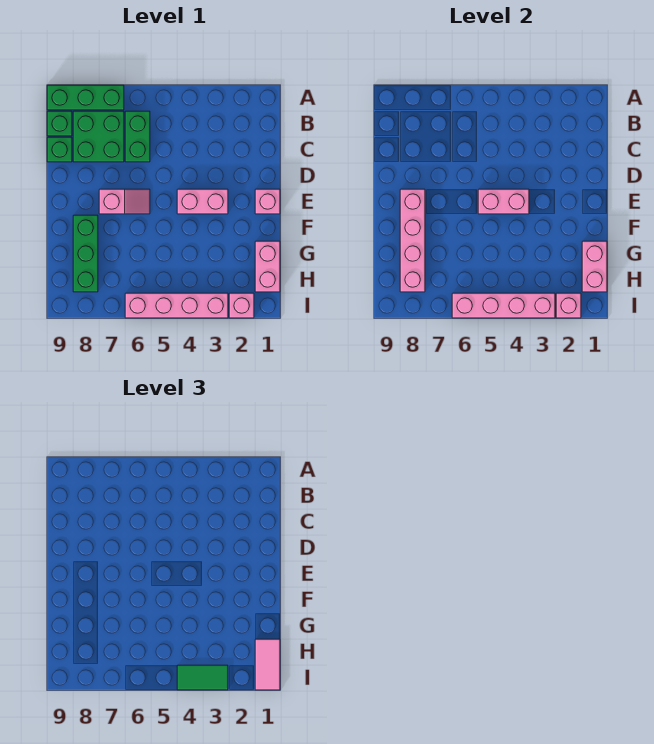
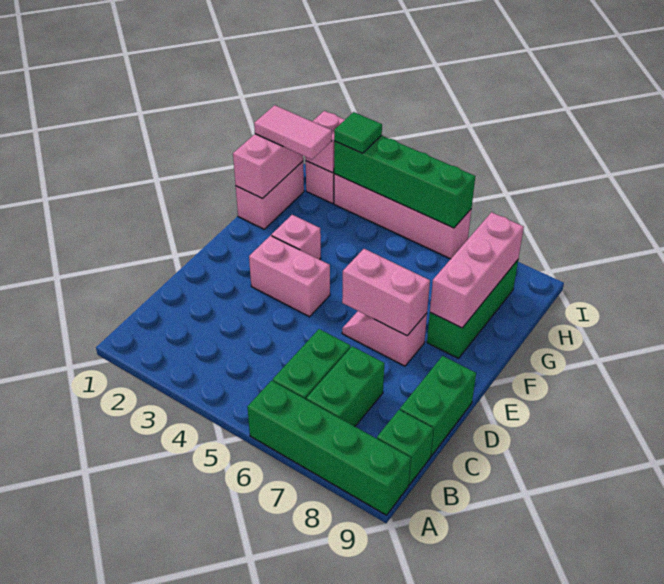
green brick A7:A9 level 1 -> green brick A6:A9 level 1
green brick B7:C8 level 1 -> green brick B7:C7 level 1
green brick C9 level 1 -> green brick C9:D9 level 1
pink brick E1 level 1 -> pink brick F3 level 1
pink brick E4:E5 level 2 -> pink brick E6:E7 level 2
pink brick E8:H8 level 2 -> pink brick F8:H8 level 2
pink tile H1:I1 level 3 -> pink tile H1:H2 level 3
pink brick I3:I6 level 2 -> green brick I3:I6 level 2
green tile I3:I4 level 3 -> green tile I3 level 3

